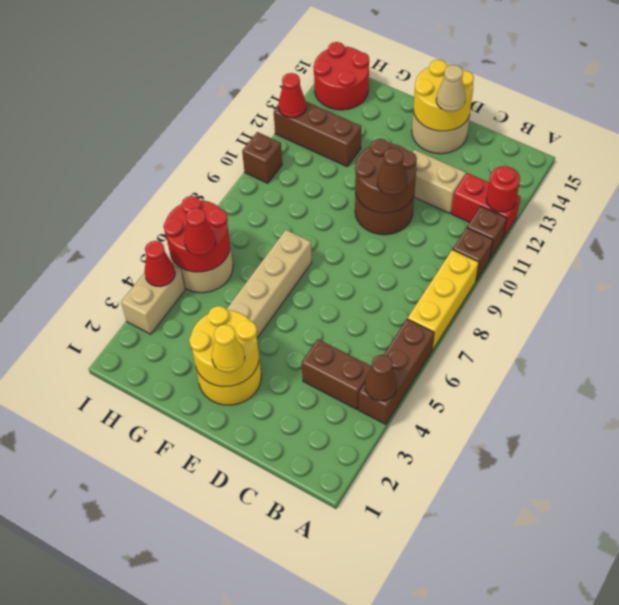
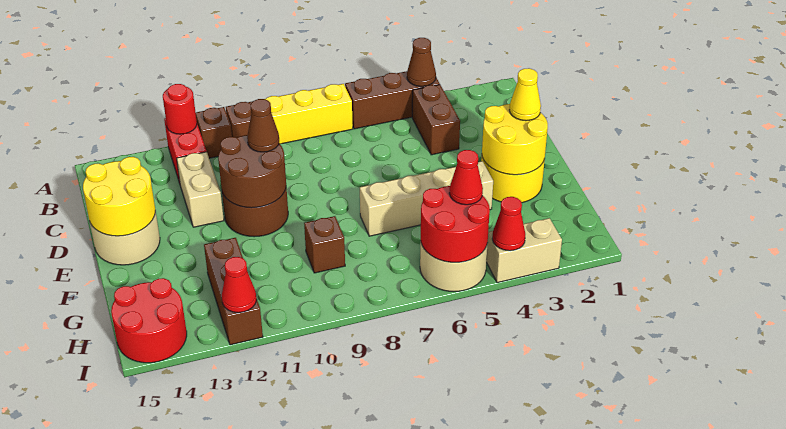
tan cone D14 level 3 -> none
brown brick I10 level 1 -> brown brick G9 level 1

